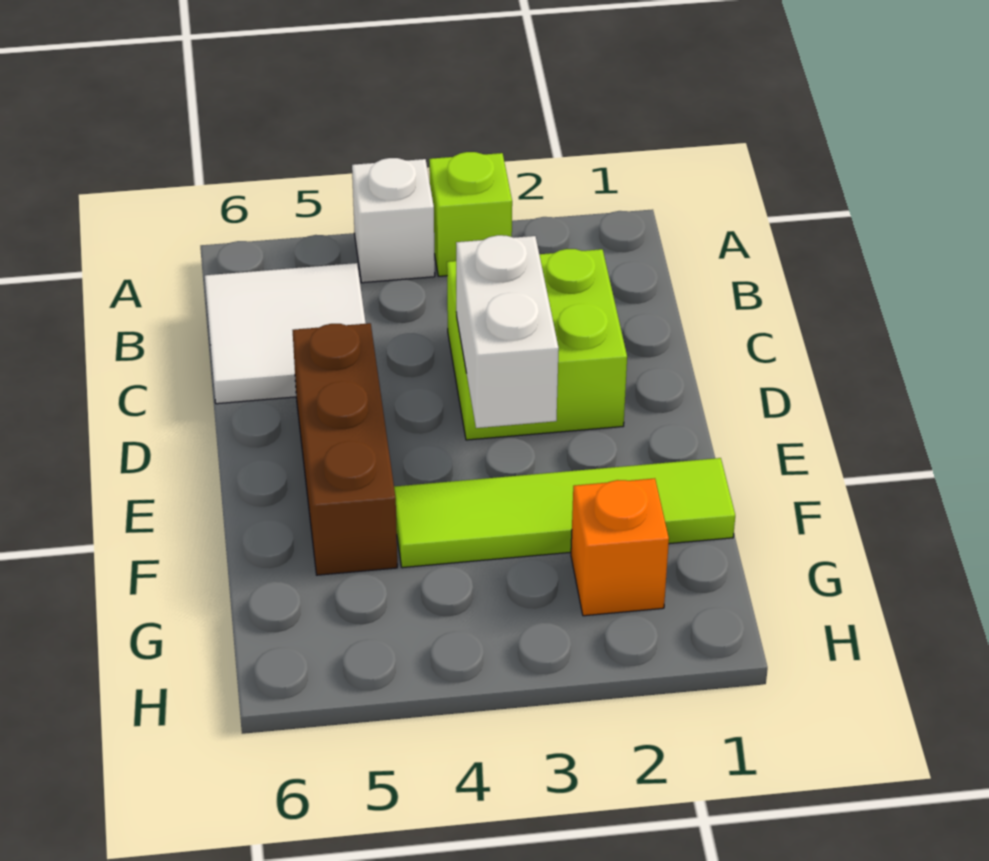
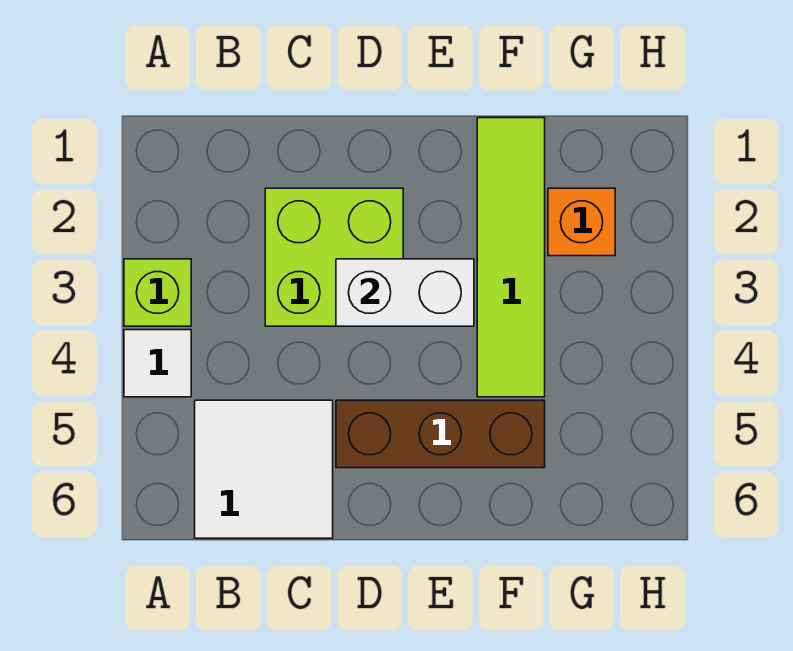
white brick A4 level 1 -> white tile A4 level 1

